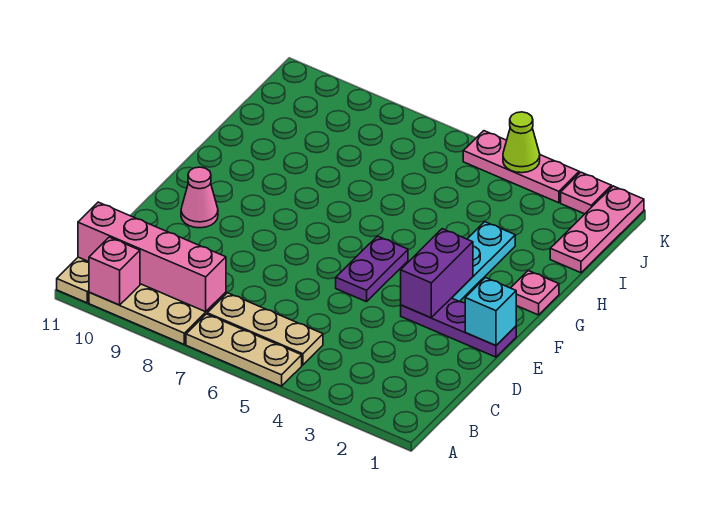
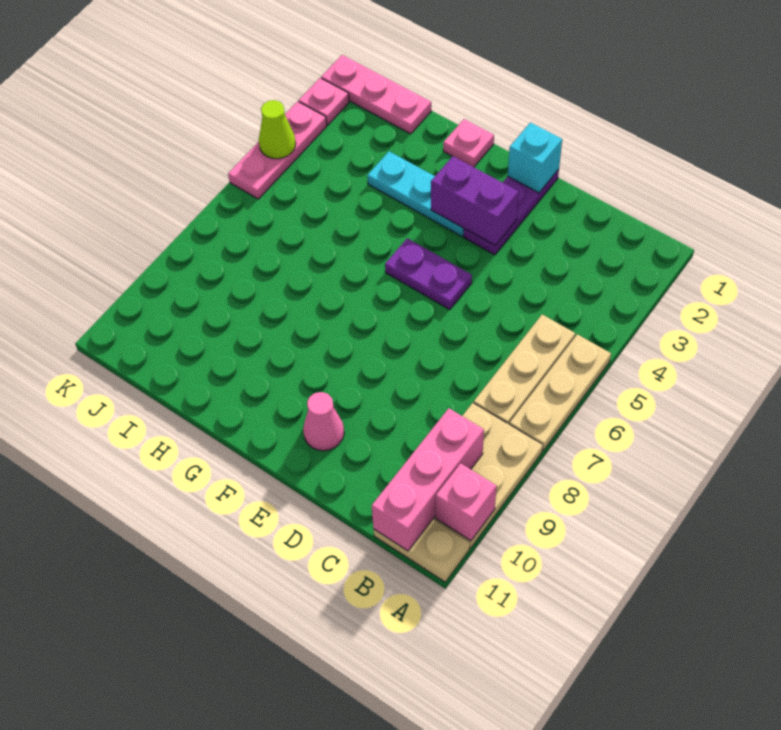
pink brick B8:B11 level 2 -> pink brick B9:B11 level 2

